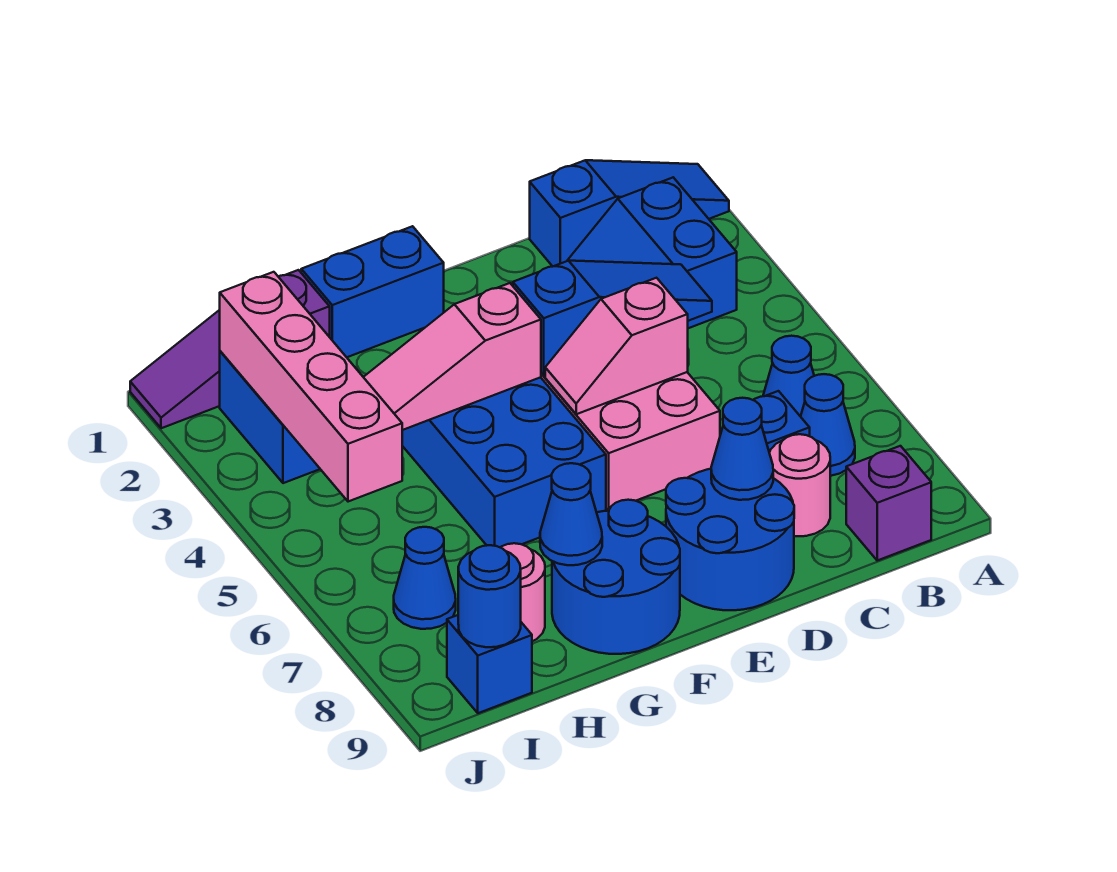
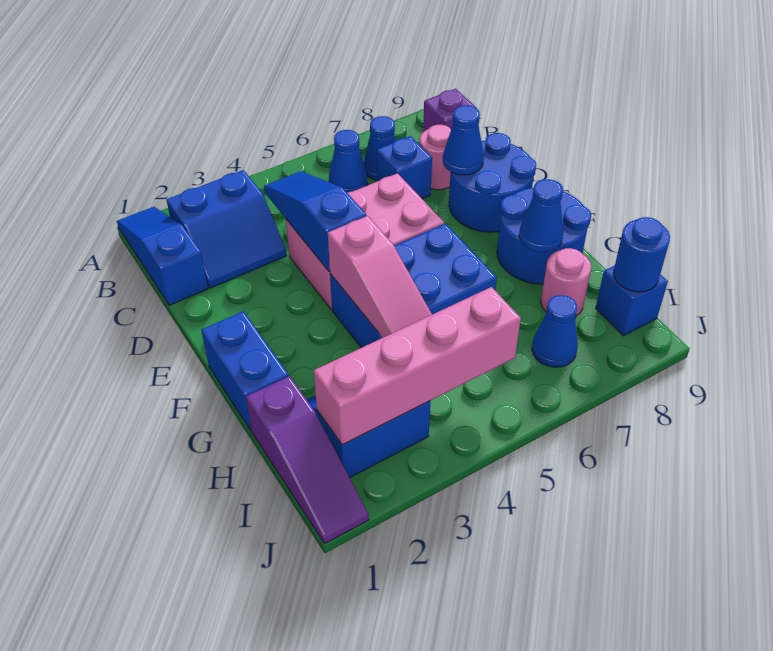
pink slope D5:E5 level 2 top D -> none

